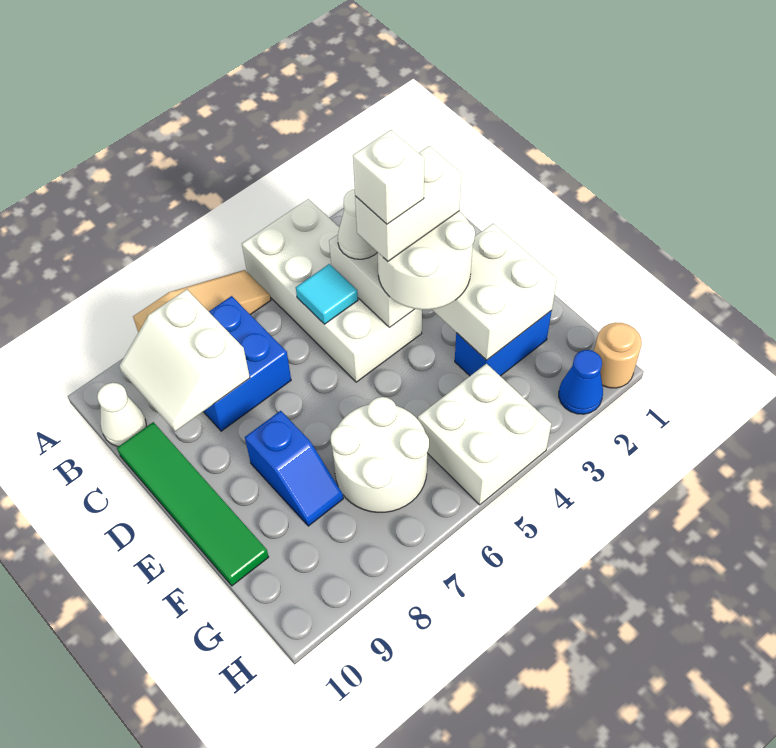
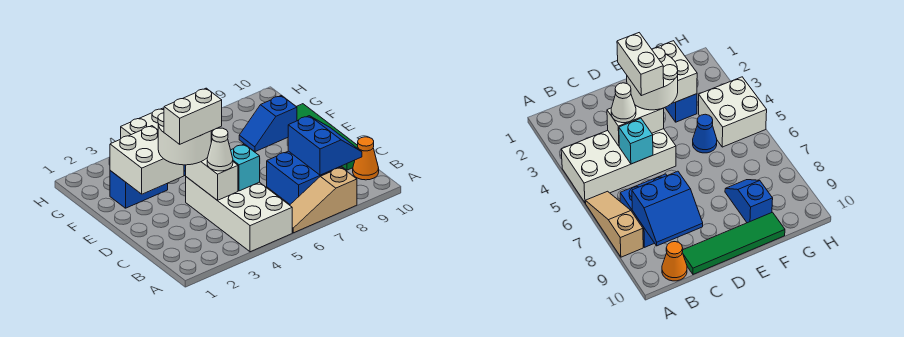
white slope B8:C9 level 2 top 8 -> blue slope B8:C9 level 2 top 8
white cone B10 level 1 -> orange cone B10 level 1
cyan tile C5 level 2 -> cyan brick C5 level 2
white brick D4 level 5 -> none
blue slope E8:F8 level 1 top E -> blue slope F8:F9 level 1 top 9
white round brick F6:G7 level 1 -> none
tan round brick H1 level 1 -> none
blue cone H2 level 1 -> blue cone F5 level 1

